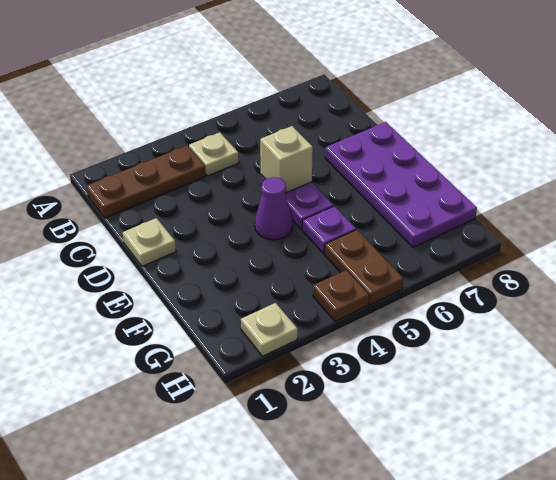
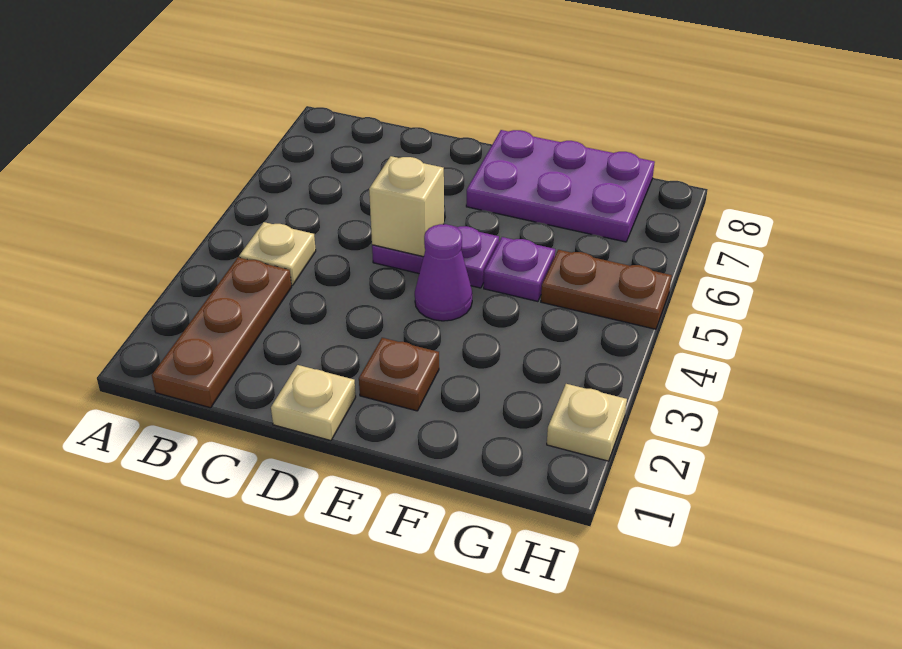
purple plate D7:G8 level 1 -> purple plate E7:G8 level 1
brown plate H4 level 1 -> brown plate E2 level 1

